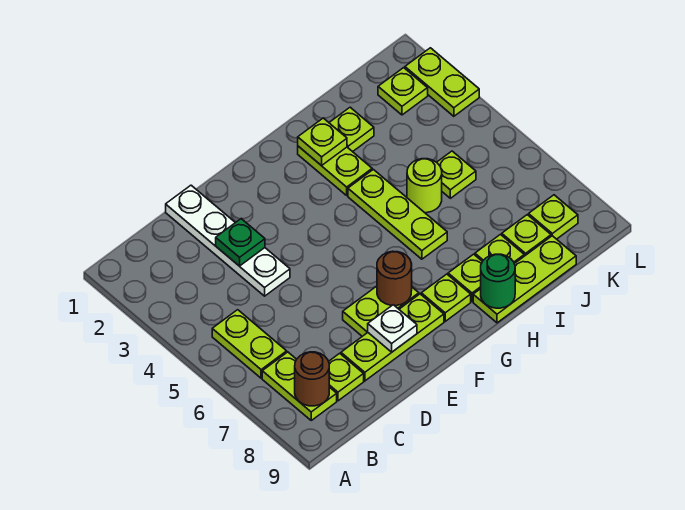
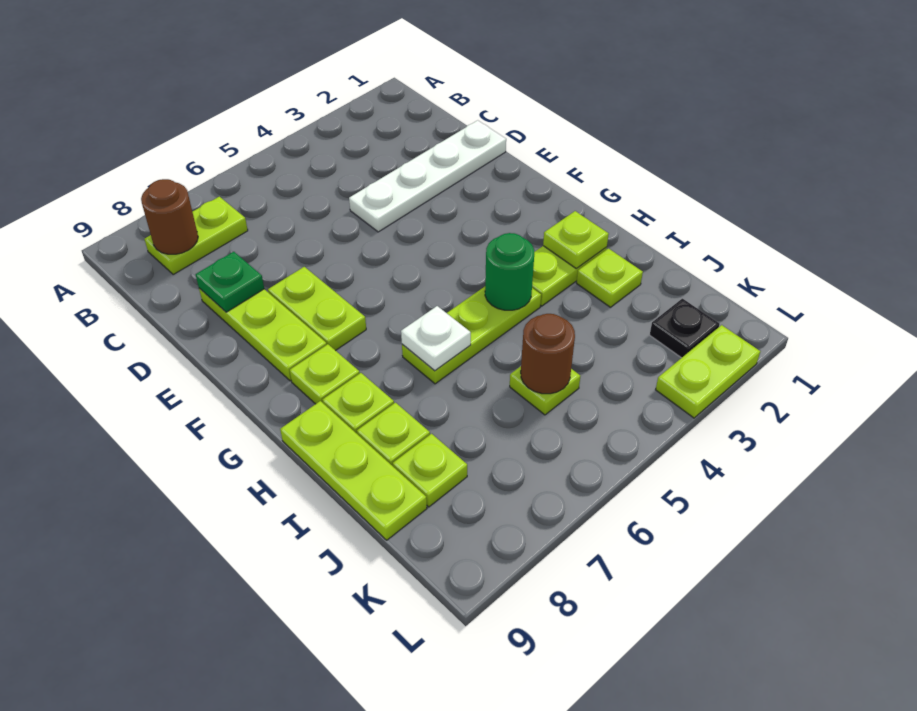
lime plate B5:B6 level 1 -> none
lime plate C8 level 1 -> none
green plate D3 level 2 -> green plate D8 level 2
white plate E8 level 2 -> white plate H6 level 2
brown round brick F7 level 2 -> brown round brick J5 level 2
green round brick H9 level 2 -> green round brick H4 level 2
lime round brick I5 level 1 -> none
lime plate K2 level 1 -> black plate K2 level 1
lime plate K8 level 1 -> none

